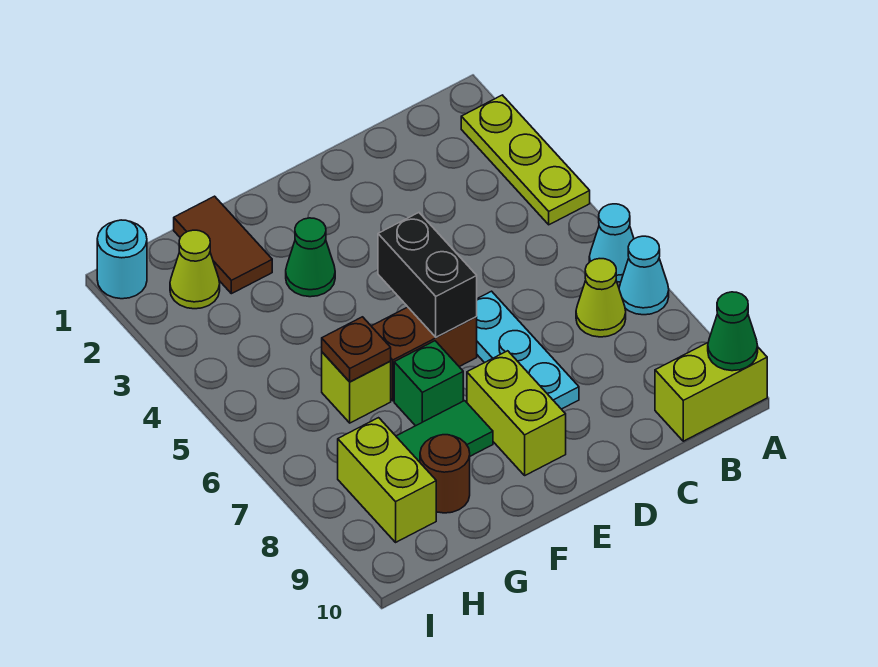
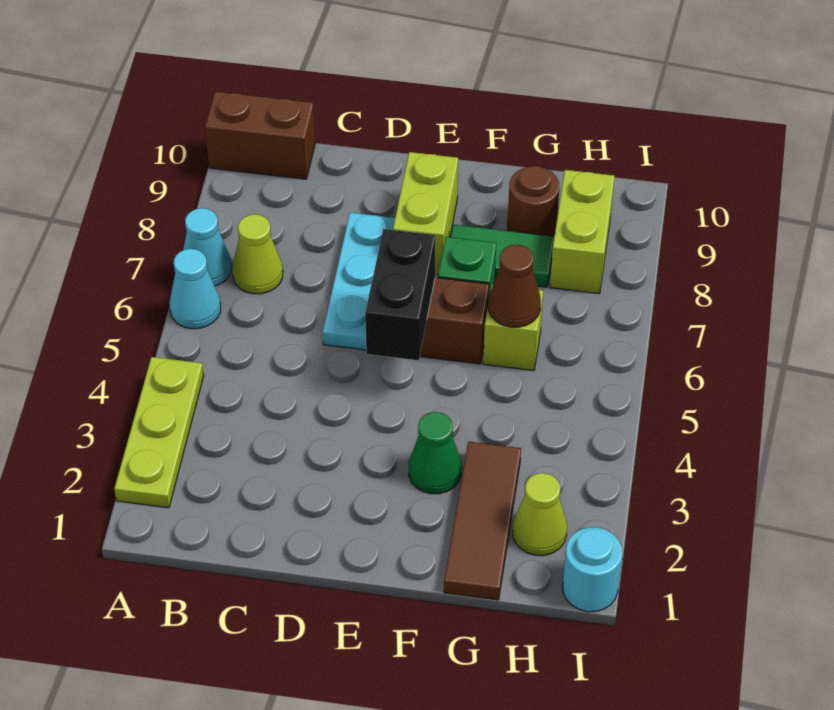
lime brick A10:B10 level 1 -> brown brick A10:B10 level 1
green cone A10 level 2 -> none
brown tile G1:G2 level 1 -> brown tile G1:G3 level 1
brown plate G6 level 2 -> brown cone G6 level 2

